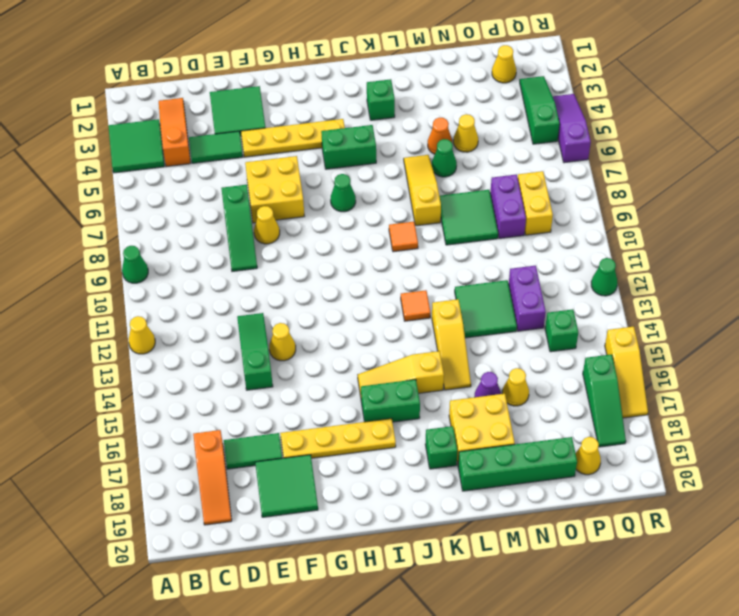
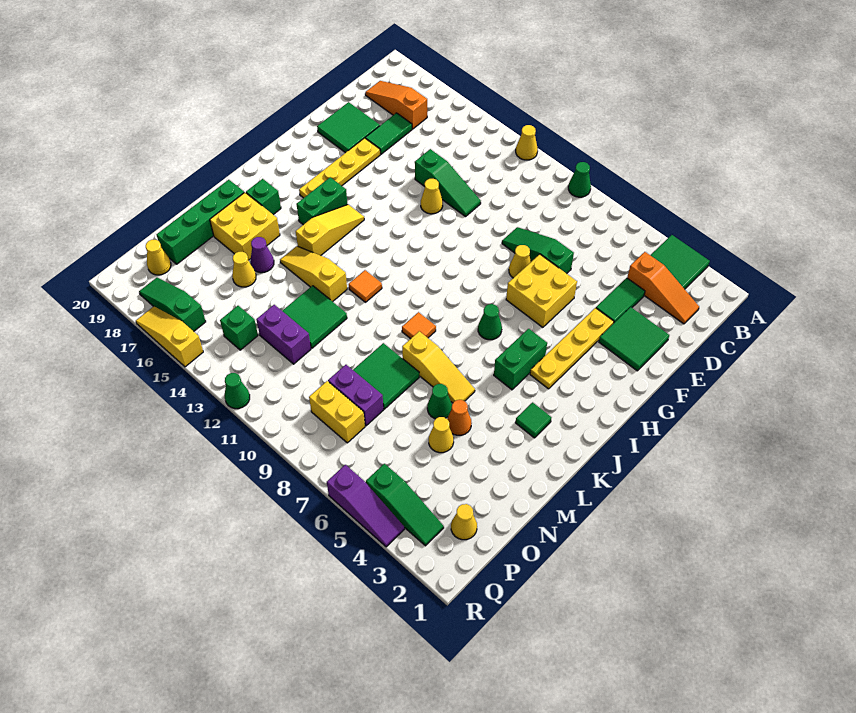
green brick K3 level 1 -> green tile K3 level 1

